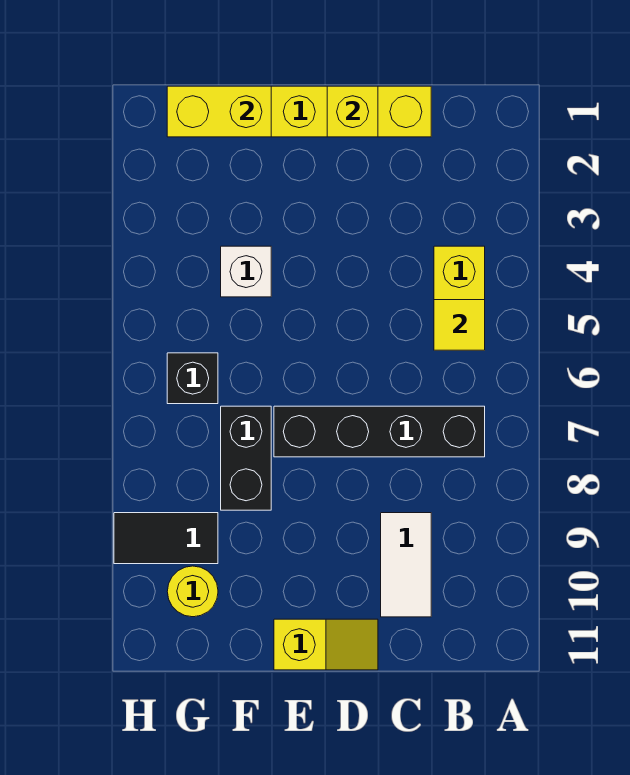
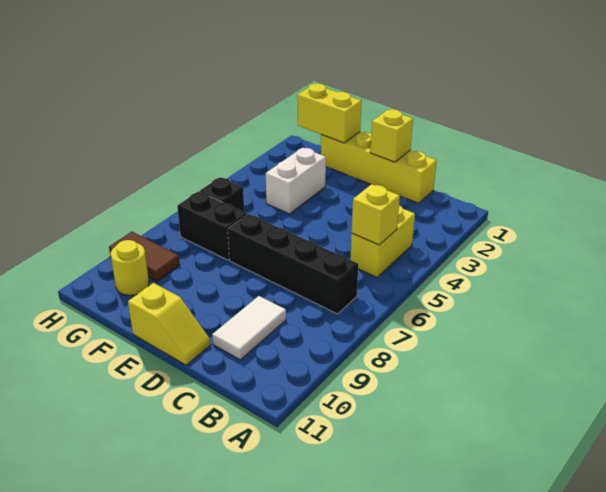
yellow tile B5 level 2 -> yellow brick B5 level 2
white brick F4 level 1 -> white brick F3:F4 level 1
black brick F7:F8 level 1 -> black brick F7:G7 level 1
black tile G9:H9 level 1 -> brown tile G9:H9 level 1

